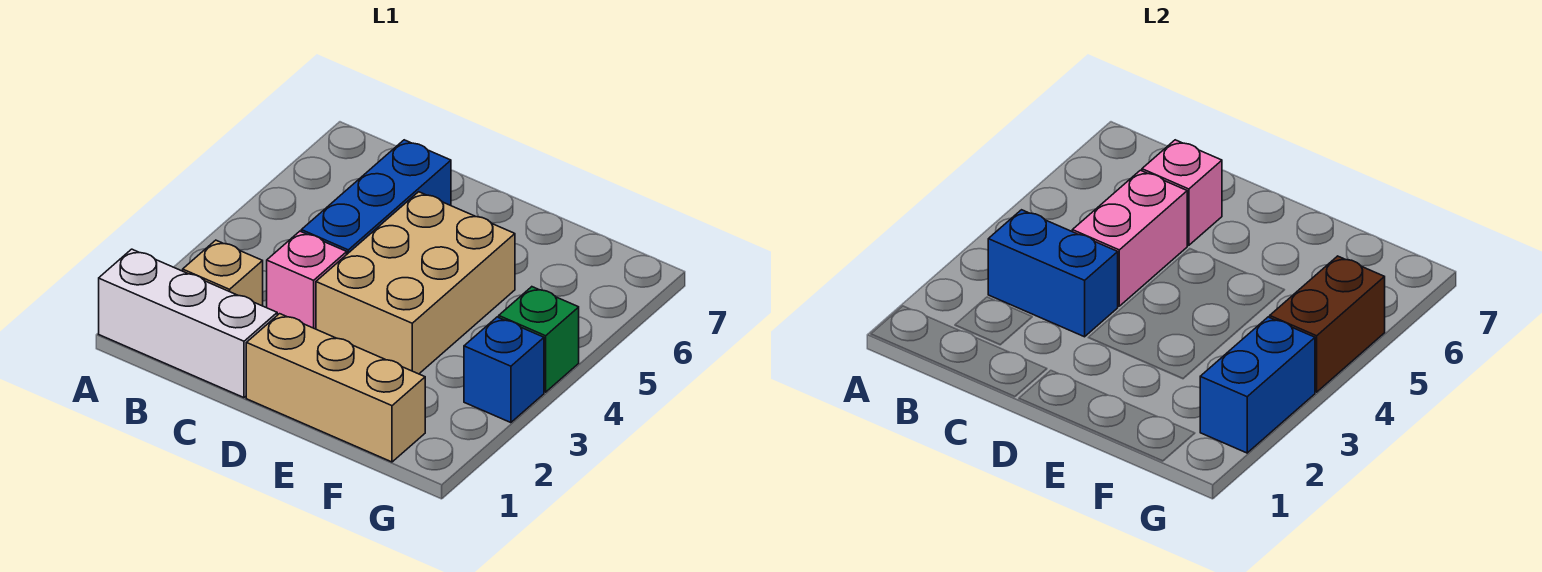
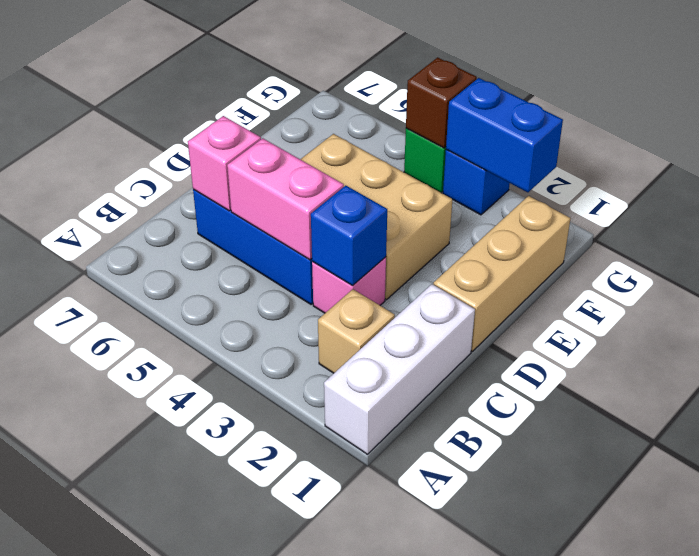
blue brick B3:C3 level 2 -> blue brick C3 level 2
brown brick G4:G5 level 2 -> brown brick G4 level 2

